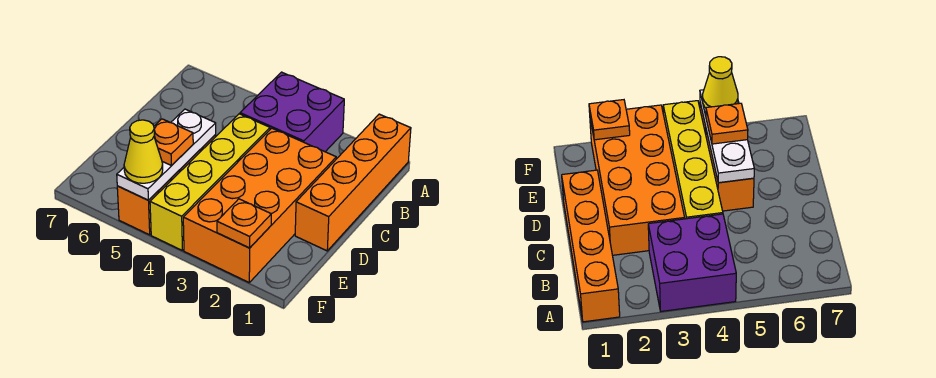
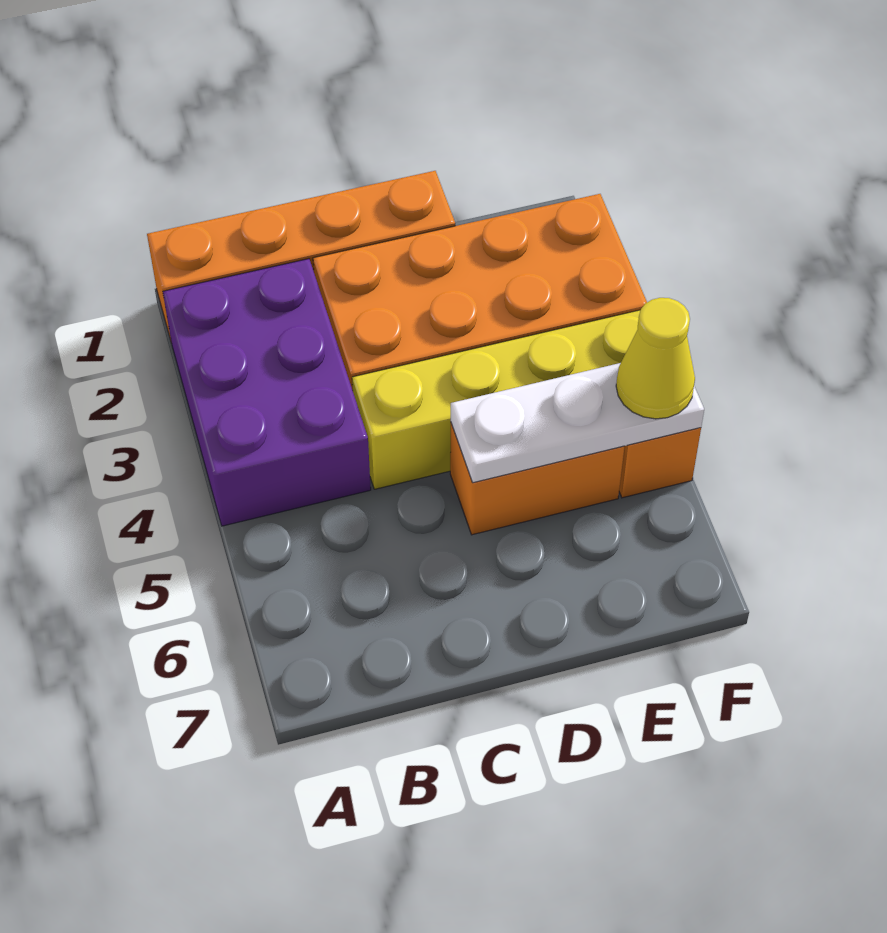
purple brick A3:B4 level 1 -> purple brick A2:B4 level 1
orange plate E5 level 3 -> none
orange plate F2 level 2 -> none

